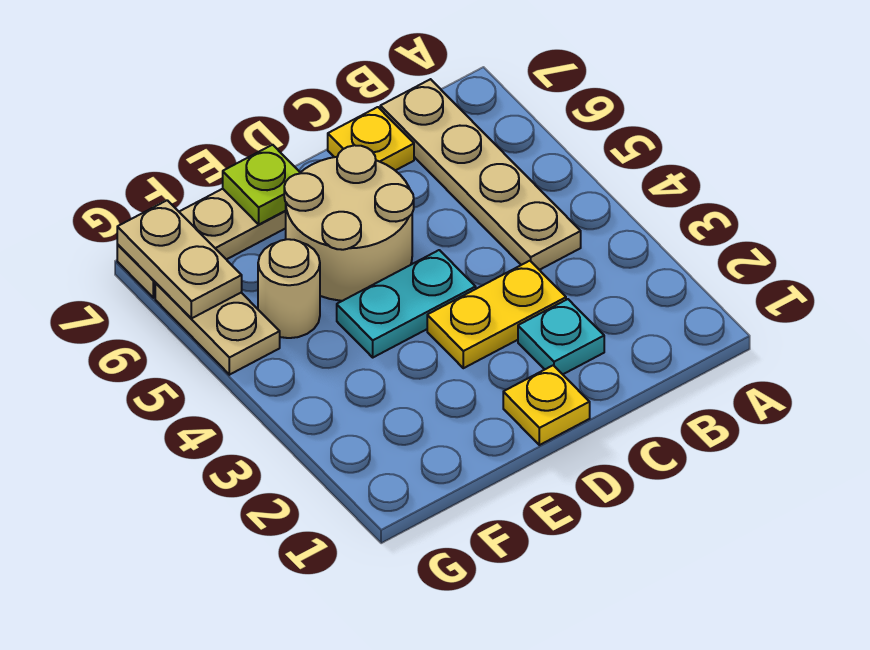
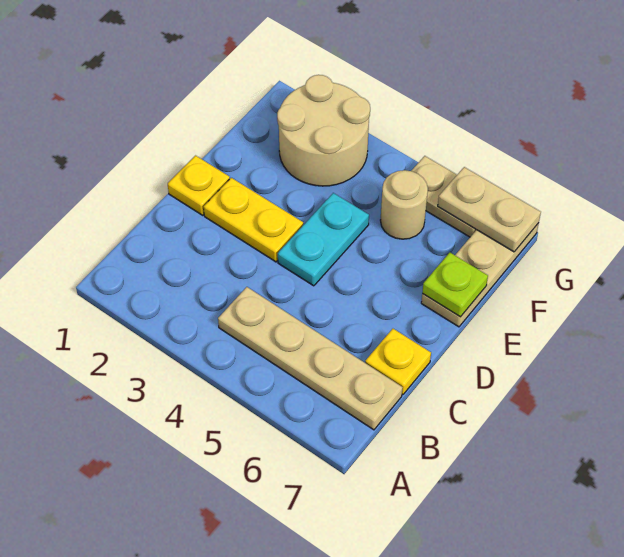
cyan plate C2 level 1 -> none
yellow plate C3:D3 level 1 -> yellow plate D2:D3 level 1
tan round brick D5:E6 level 1 -> tan round brick F2:G3 level 1

